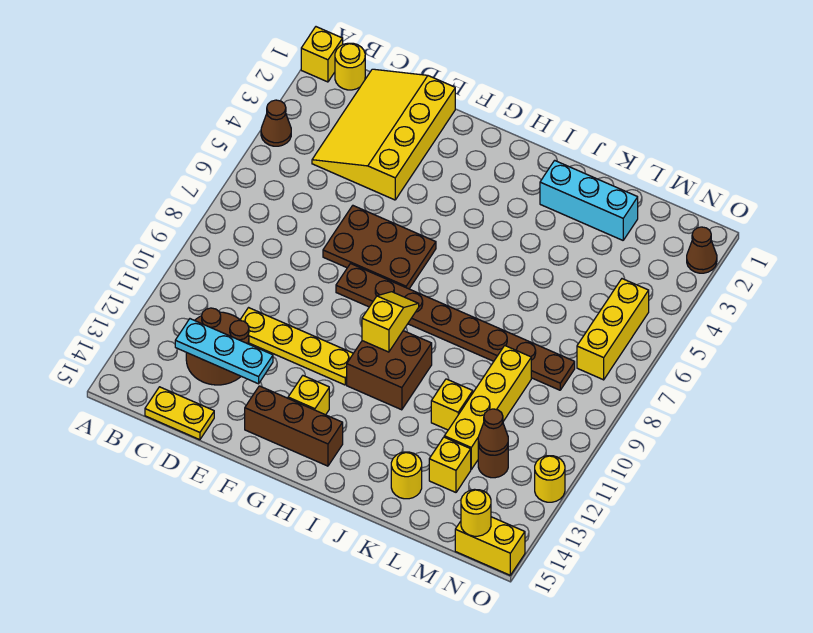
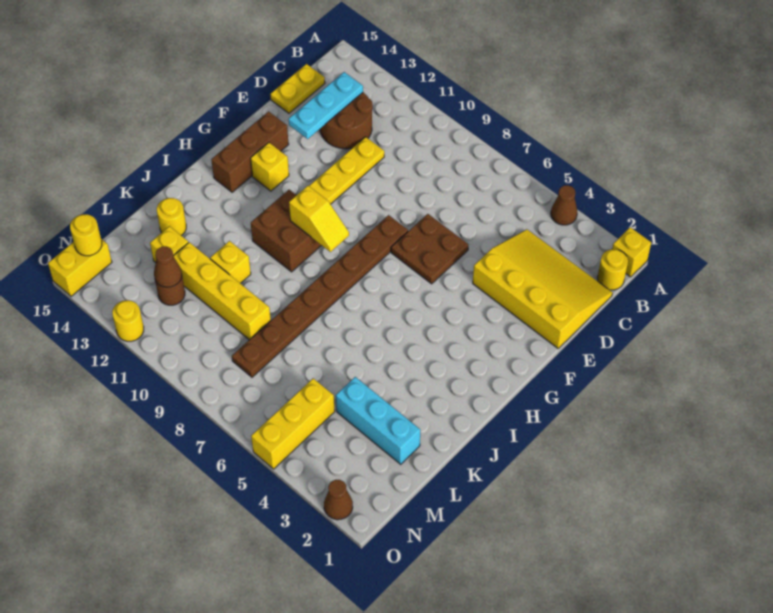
brown plate E6:G7 level 1 -> brown plate E6:F7 level 1
cyan brick J2:L2 level 1 -> cyan brick L2:L4 level 1
yellow brick N5:N7 level 1 -> yellow brick M5:O5 level 1

